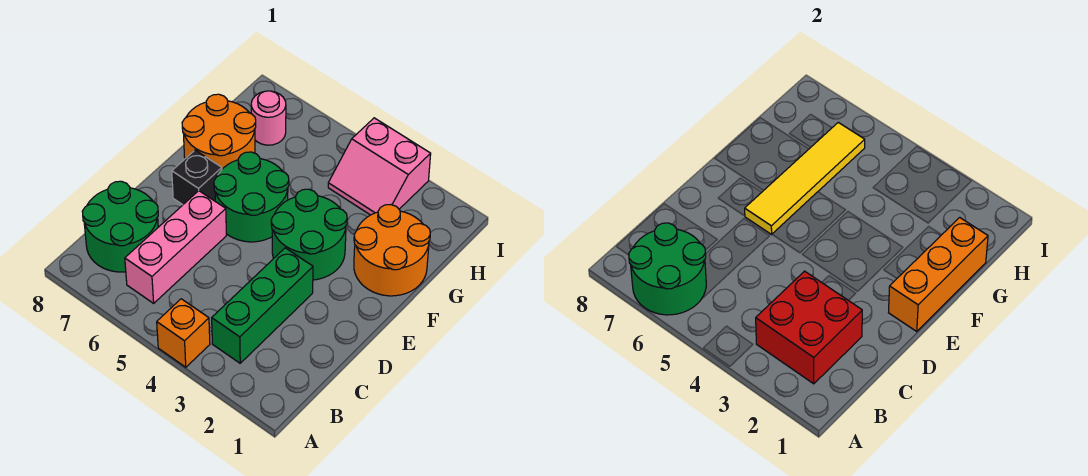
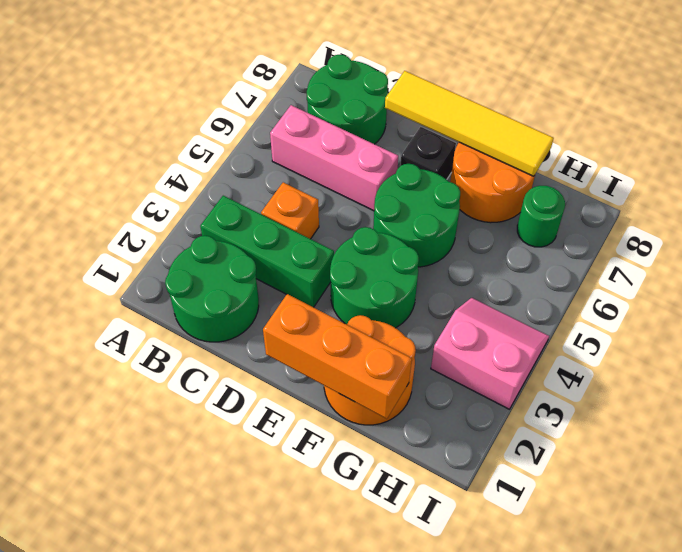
orange brick A4 level 1 -> orange brick C4 level 1
green round brick A6:B7 level 2 -> green round brick B1:C2 level 1
red brick B2:C3 level 2 -> none
yellow tile E6:H6 level 2 -> yellow tile D8:G8 level 2
pink slope H3:I4 level 1 top I -> pink slope H3:I4 level 1 top 3
pink round brick H7 level 1 -> green round brick H7 level 1

